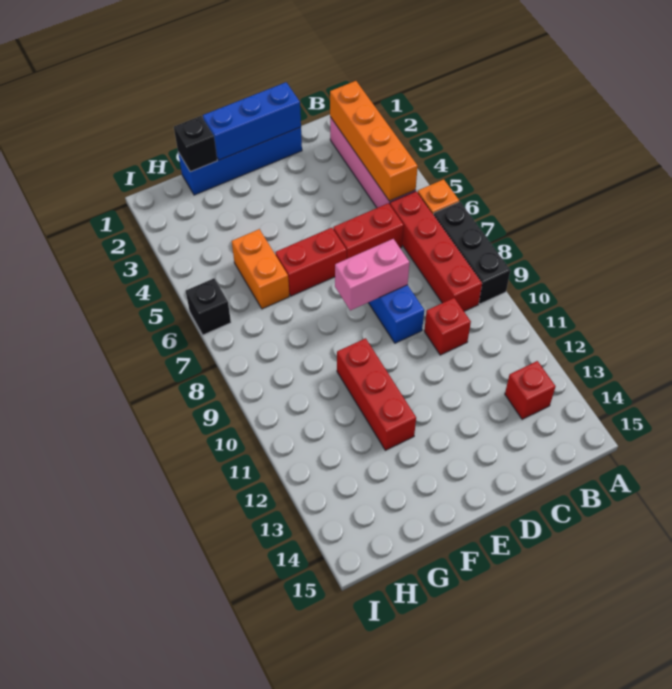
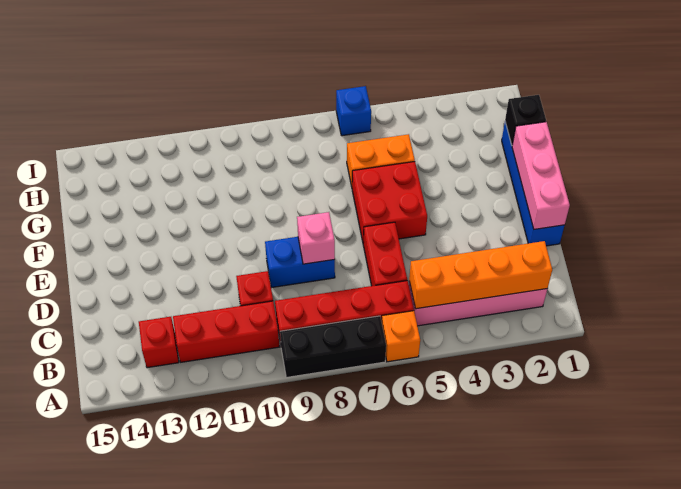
blue brick D1:F1 level 2 -> pink brick D1:F1 level 2
pink brick D8:E8 level 2 -> pink brick D8 level 2
red brick E6:F6 level 1 -> red brick E5:F6 level 1
red brick F10:F12 level 1 -> red brick B10:B12 level 1
black brick I6 level 1 -> blue brick I6 level 1

